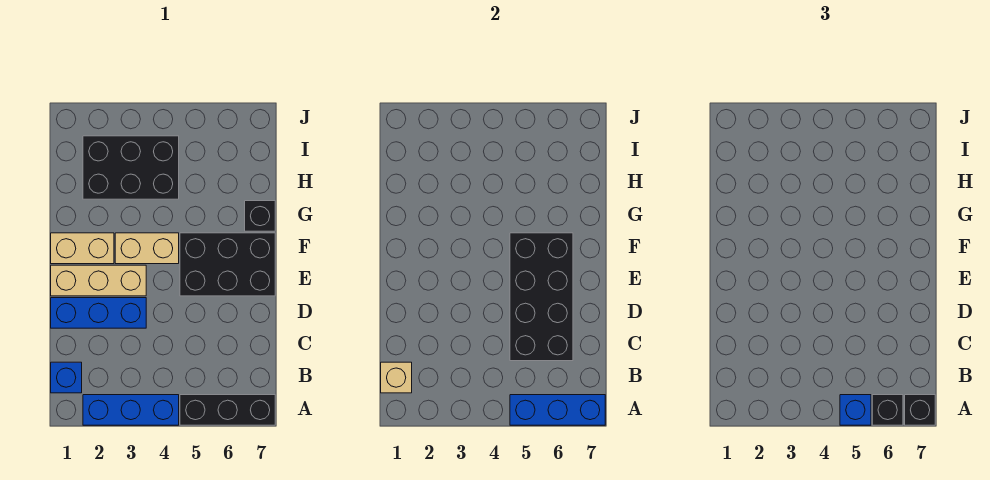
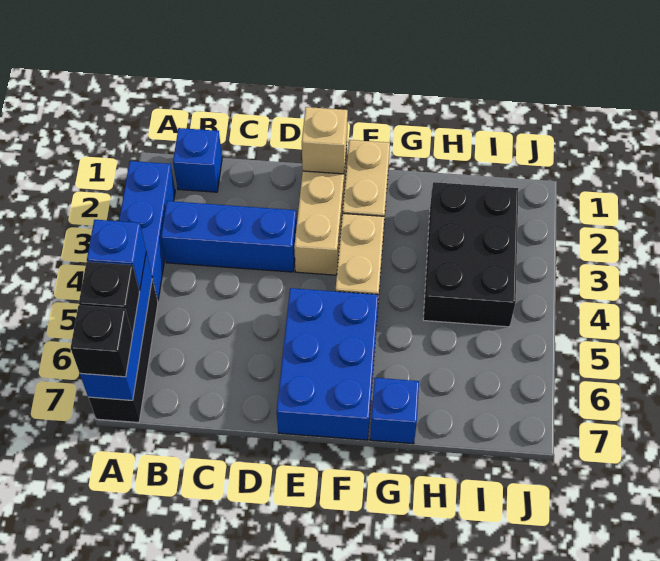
tan brick B1 level 2 -> tan brick E1 level 2
black brick C5:F6 level 2 -> none
blue brick D1:D3 level 1 -> blue brick B3:D3 level 1
black brick E5:F7 level 1 -> blue brick E5:F7 level 1
black brick G7 level 1 -> blue brick G7 level 1

